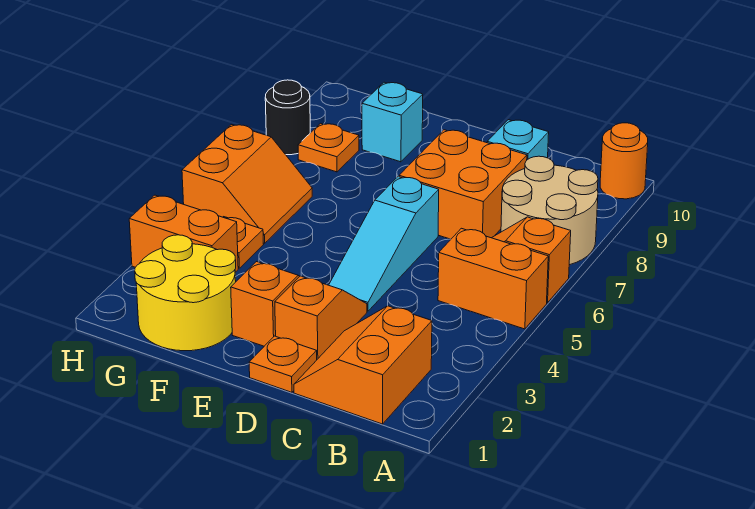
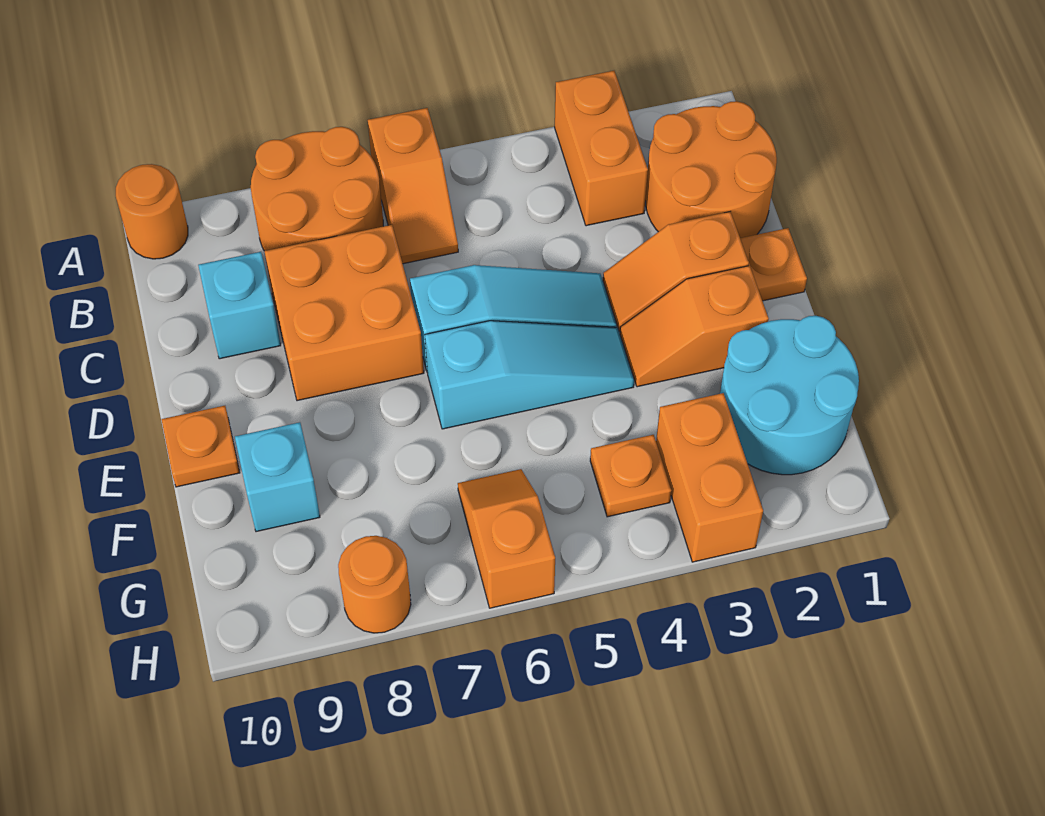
orange brick A5:B5 level 1 -> orange brick A3:B3 level 1
tan round brick A7:B8 level 1 -> orange round brick A7:B8 level 1
orange slope B1:C2 level 1 top B -> orange round brick B1:C2 level 1
none -> cyan slope E4:E6 level 1 top 6
yellow round brick F1:G2 level 1 -> cyan round brick F1:G2 level 1
orange slope G5:H6 level 1 top H -> orange slope G6:H6 level 1 top H
orange plate G8 level 1 -> orange plate E10 level 1
black round brick H8 level 1 -> orange round brick H8 level 1

